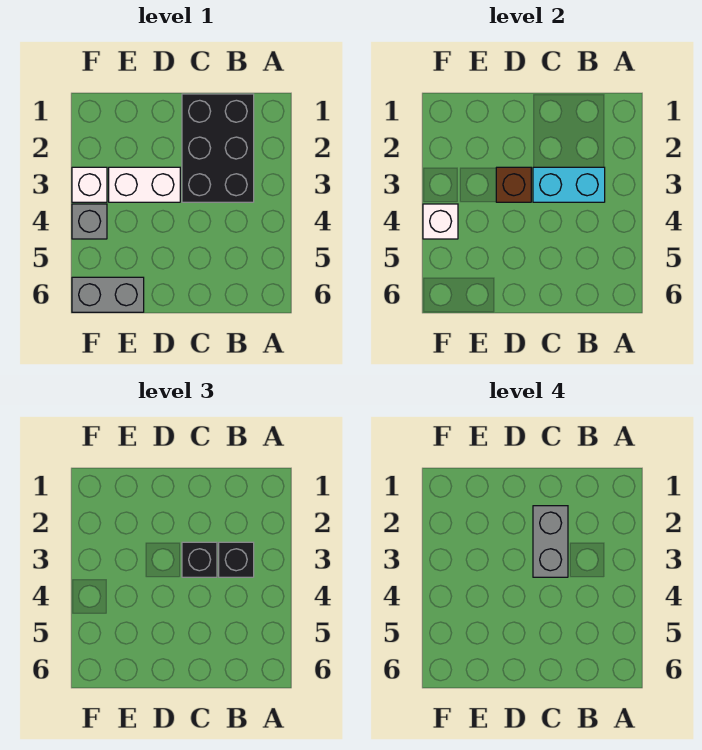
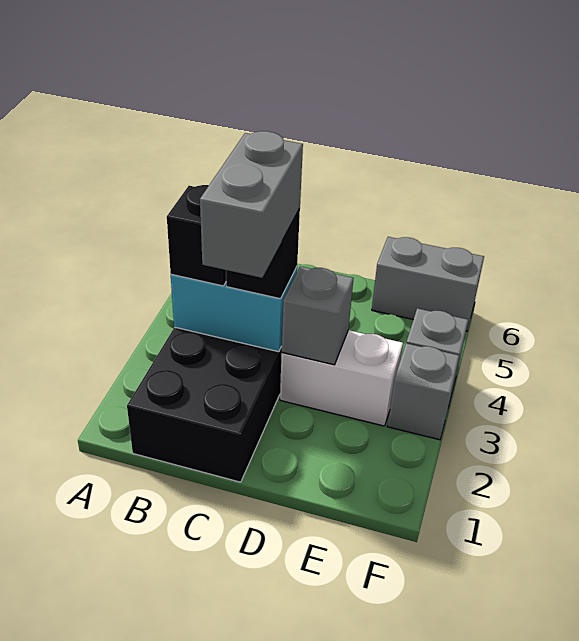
brown brick D3 level 2 -> grey brick D3 level 2
white brick F3 level 1 -> grey brick F3 level 1
white brick F4 level 2 -> none

